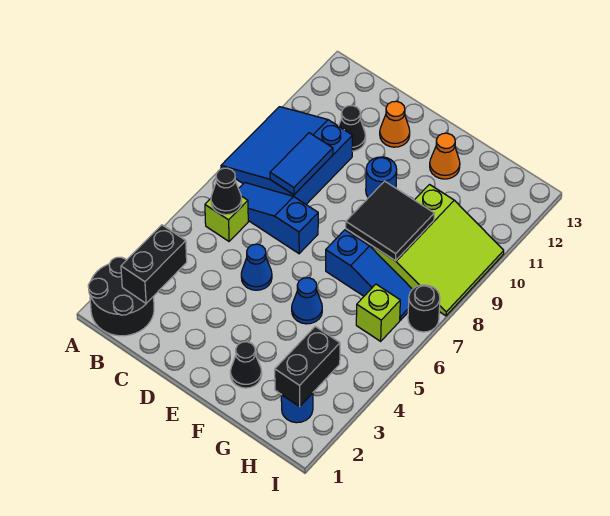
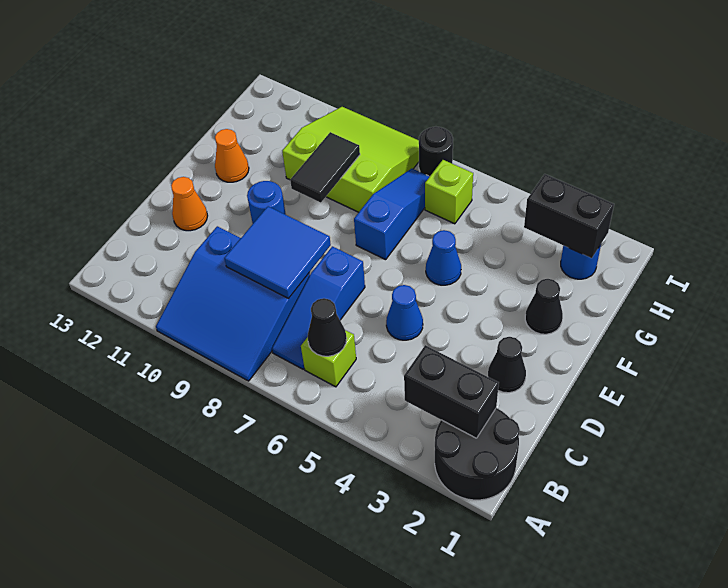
blue tile C8:C9 level 2 -> blue tile C8:D9 level 2
black cone C11 level 1 -> black cone D2 level 1
black tile F8:G9 level 2 -> black tile F9:G9 level 2

